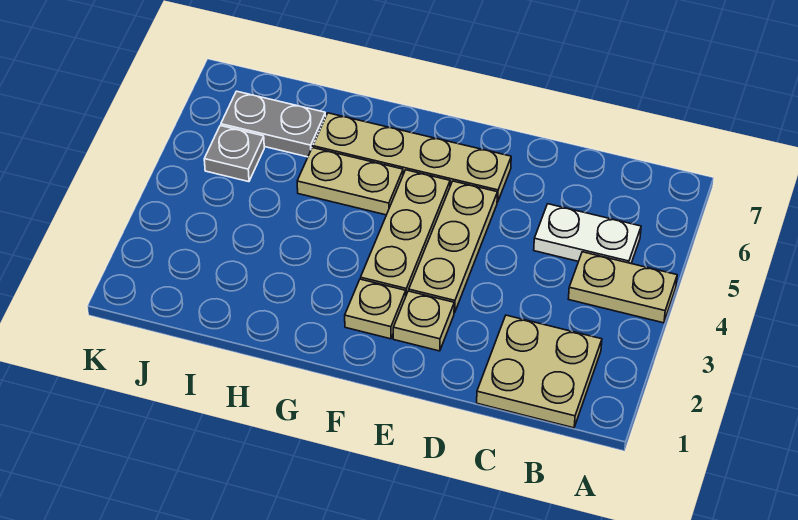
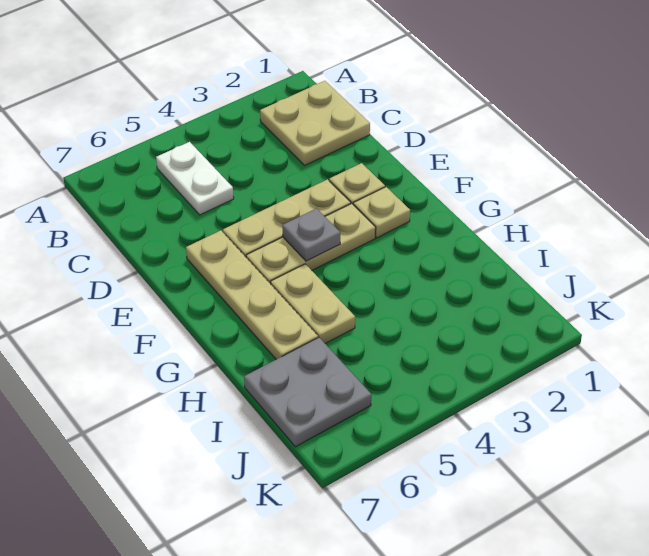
tan plate A4:B4 level 1 -> none
grey plate I6:J6 level 1 -> grey plate I6:J7 level 1
grey plate J5 level 1 -> grey plate F4 level 2

